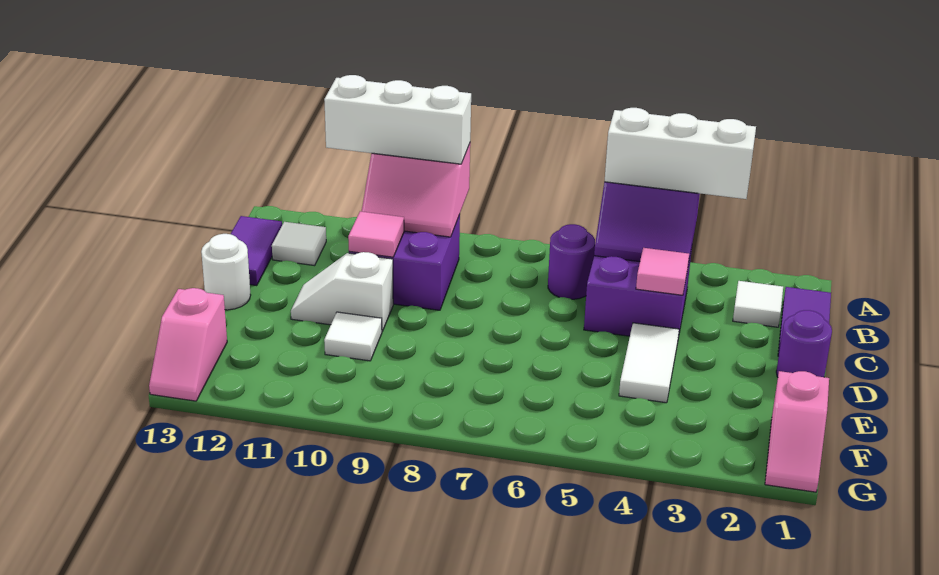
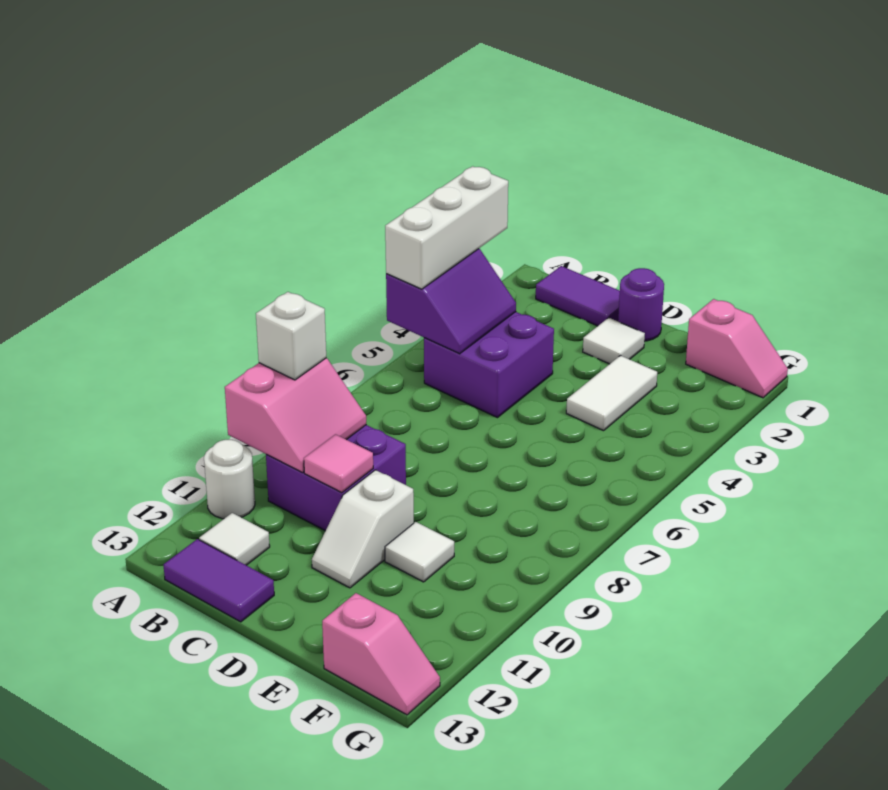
white brick A9:A11 level 3 -> white brick A9 level 3
white tile B2 level 1 -> white tile D2 level 1
purple round brick B6 level 1 -> none
pink tile C4 level 2 -> none
white tile D4:E4 level 1 -> white tile E3:E4 level 1
white round brick D13 level 1 -> white round brick A11 level 1

